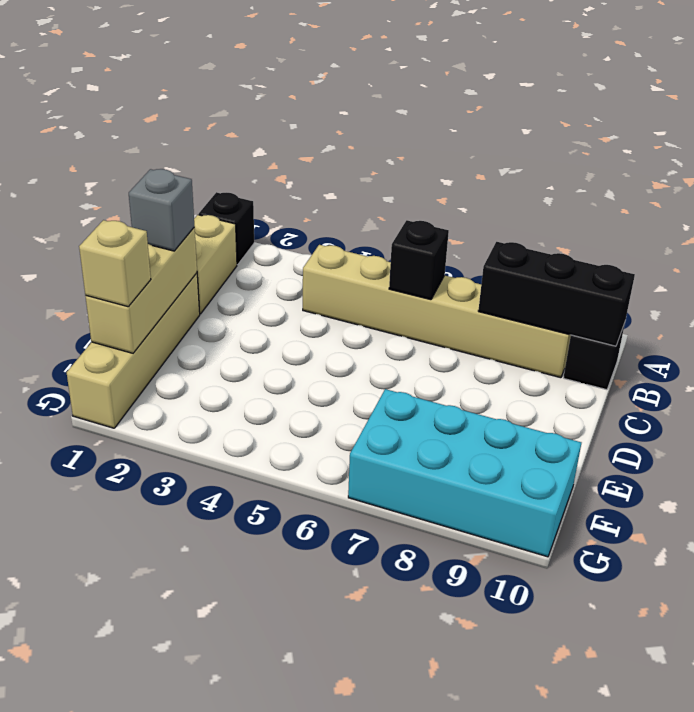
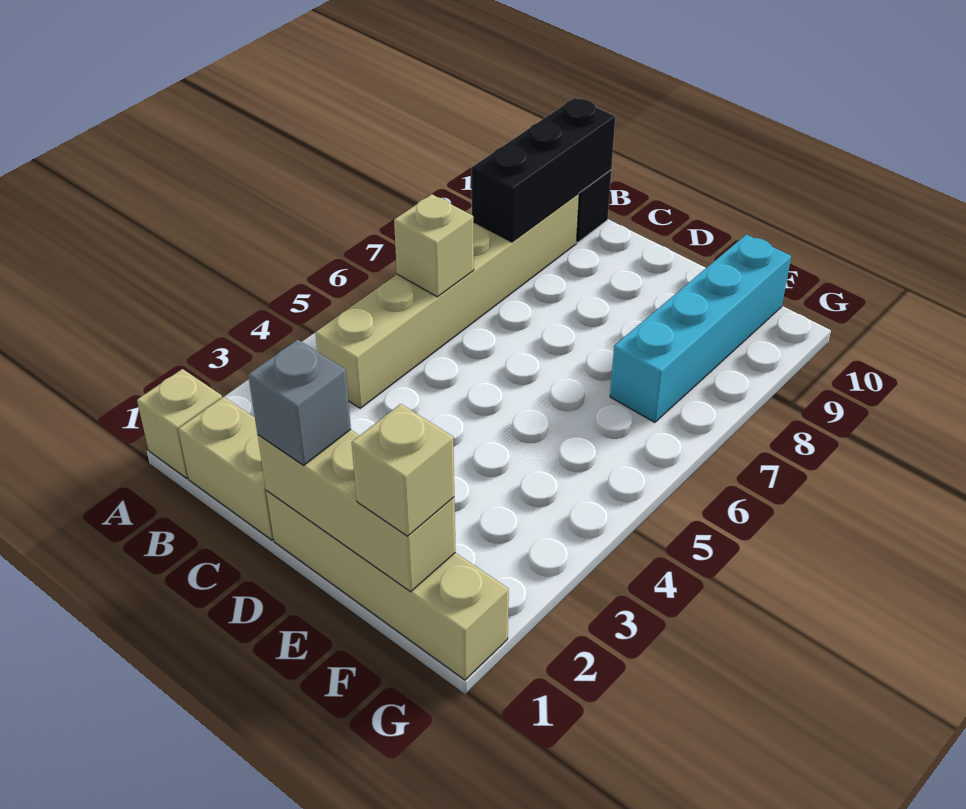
black brick A1 level 1 -> tan brick A1 level 1
black brick B6 level 2 -> tan brick B6 level 2
cyan brick F7:G10 level 1 -> cyan brick F7:F10 level 1

